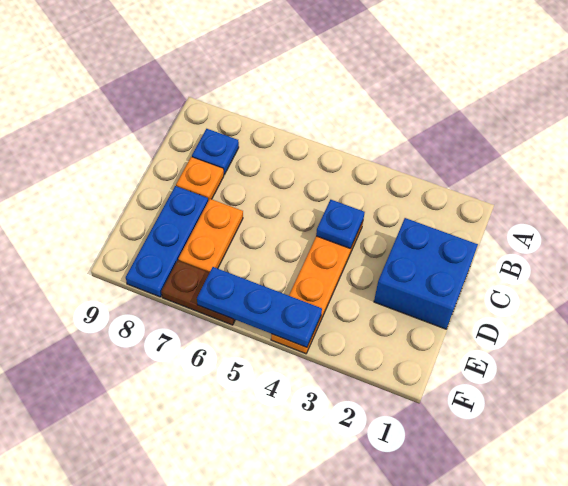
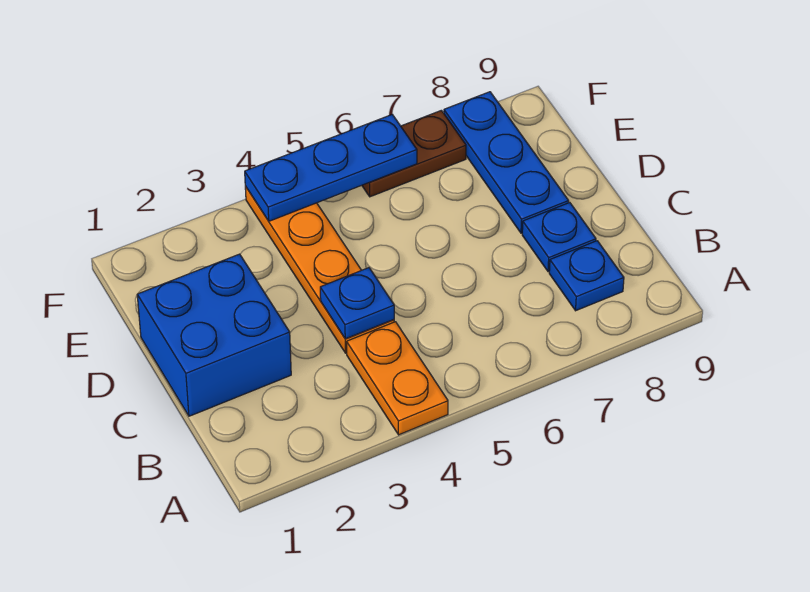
orange plate C8 level 1 -> blue plate C8 level 1
orange plate D7:E7 level 1 -> orange plate A4:B4 level 1

